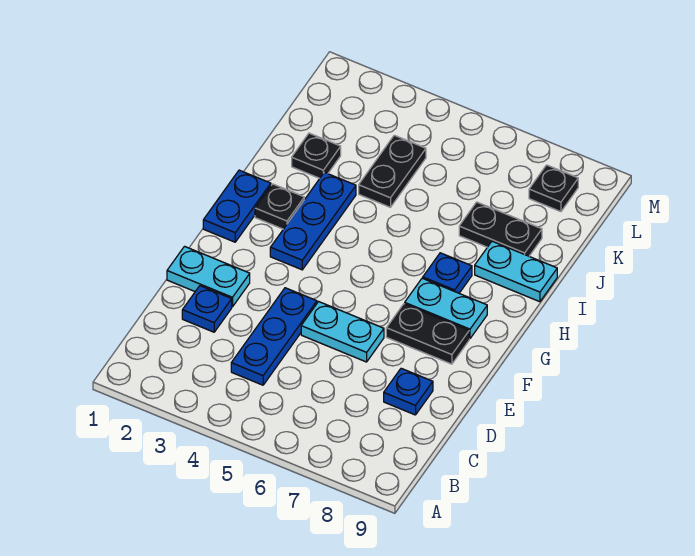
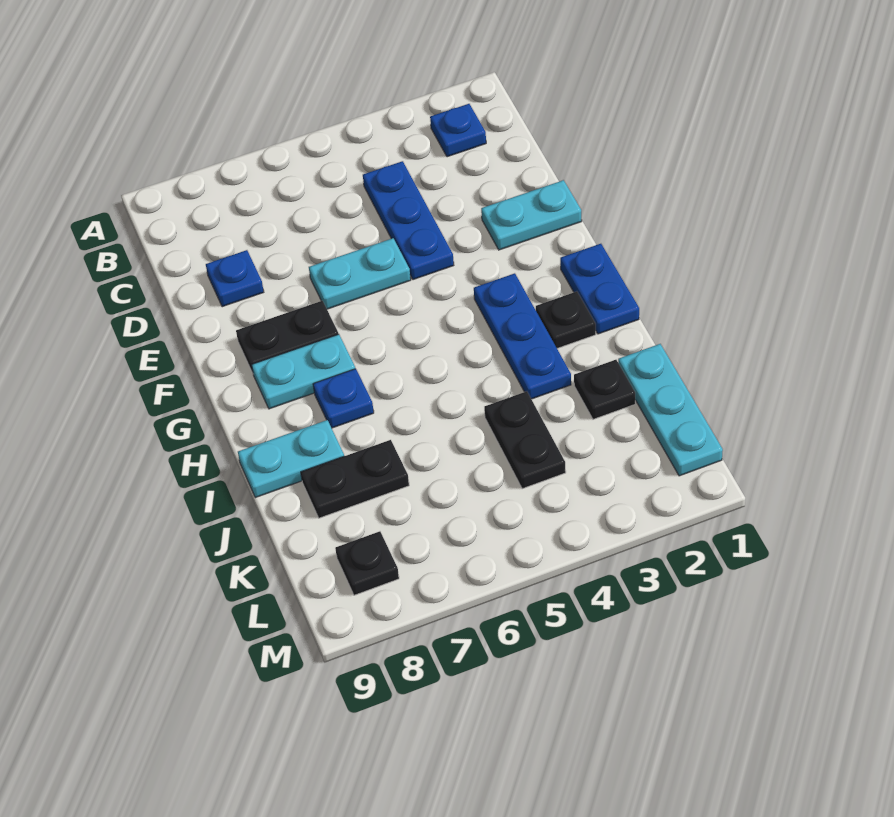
blue plate D2 level 1 -> blue plate B2 level 1
none -> cyan plate J1:L1 level 1

